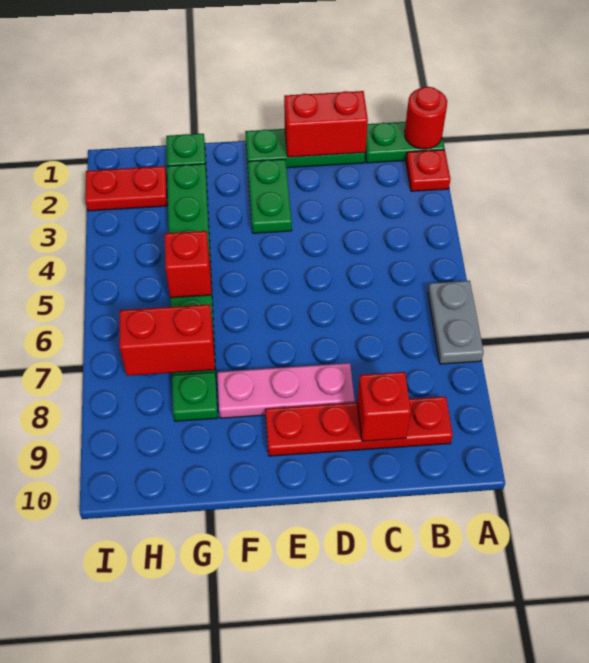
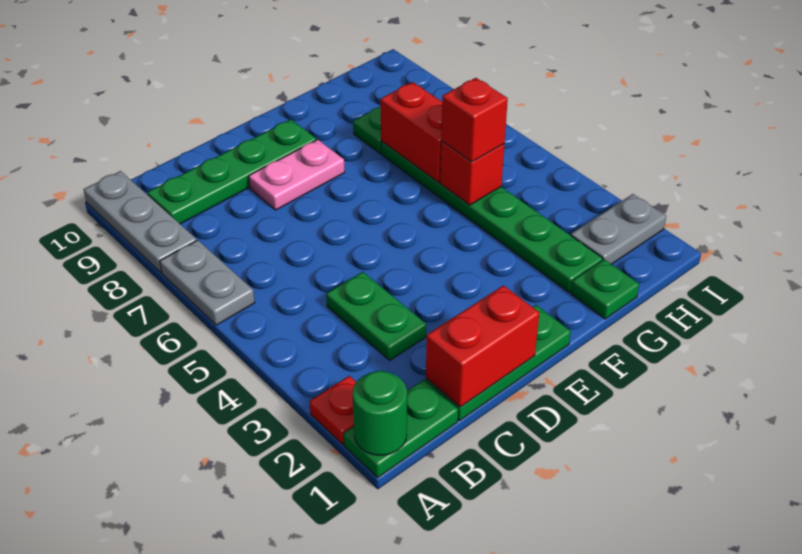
red round brick A1 level 2 -> green round brick A1 level 2
none -> grey plate A8:A10 level 1
red plate B9:E9 level 1 -> green plate B9:E9 level 1
red brick C9 level 2 -> red brick G5 level 3
pink plate D8:F8 level 1 -> pink plate D8:E8 level 1
green plate E2:E3 level 1 -> green plate C3:C4 level 1
red brick G7:H7 level 2 -> red brick G6:G7 level 2
red plate H2:I2 level 1 -> grey plate H2:I2 level 1

